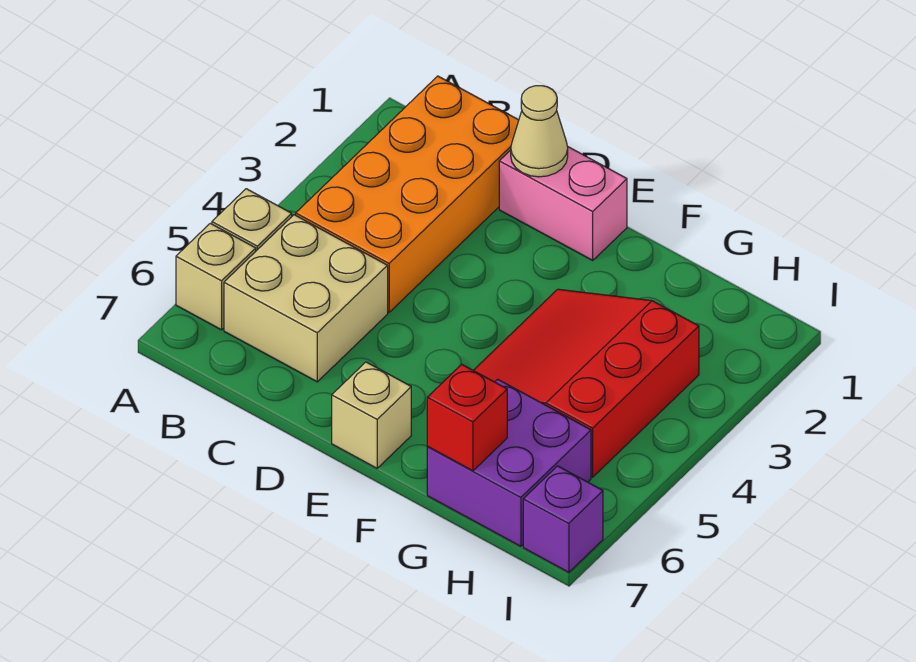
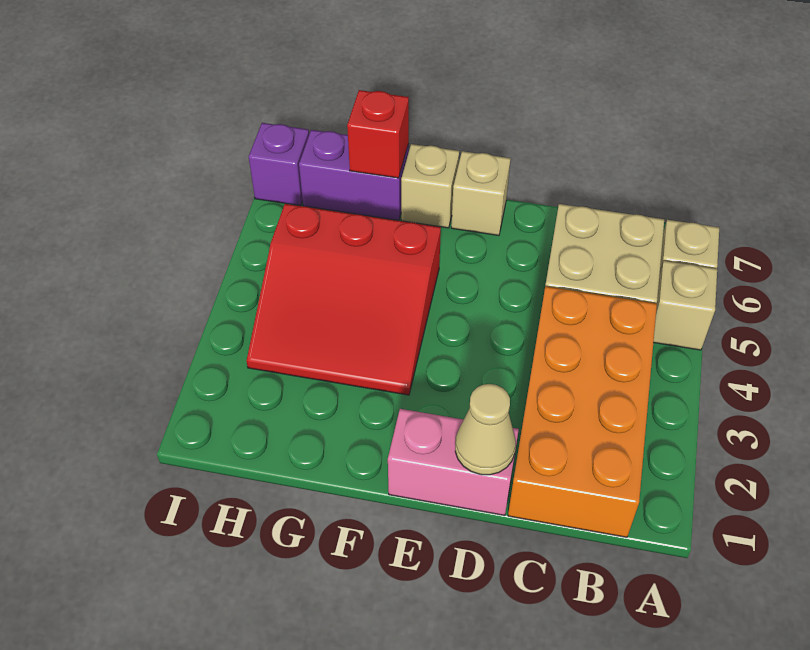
red slope F3:H5 level 1 top H -> red slope F3:H5 level 1 top 5
none -> tan brick F7 level 1
purple brick G6:H7 level 1 -> purple brick G7:H7 level 1

